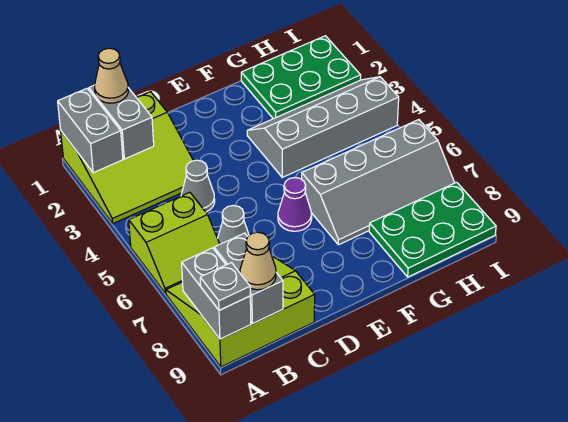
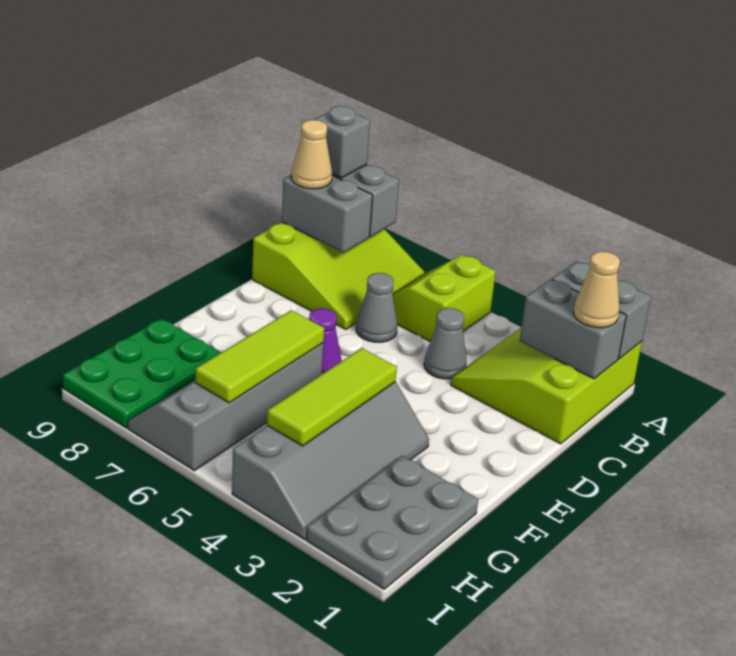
grey plate A9 level 3 -> grey brick A9 level 3
none -> lime tile F4:H4 level 2
none -> lime tile F6:H6 level 2
green plate G1:I2 level 1 -> grey plate G1:I2 level 1

